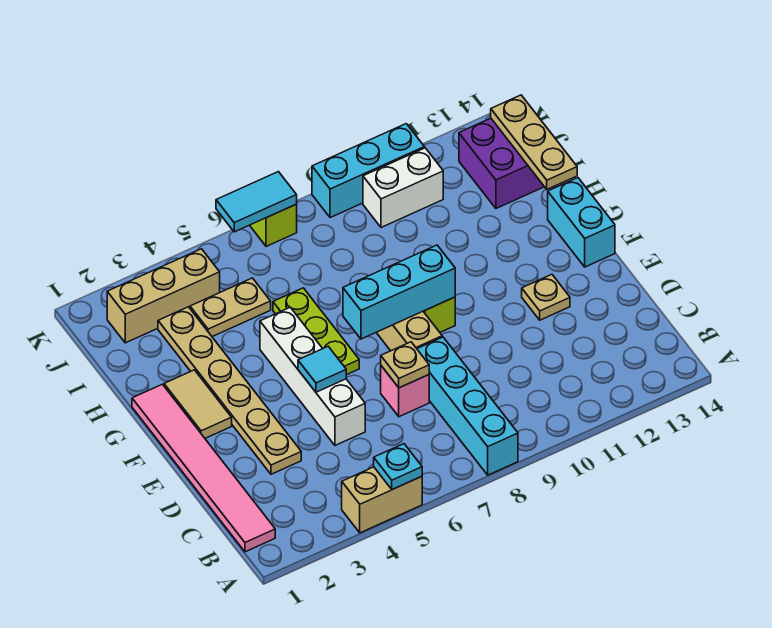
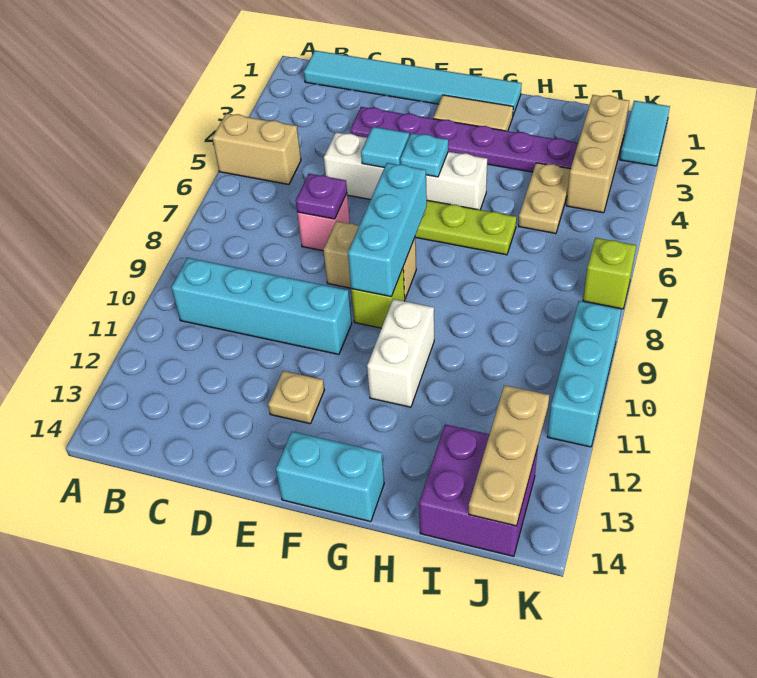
tan brick A4:A5 level 1 -> tan brick A5:B5 level 1
cyan plate A5 level 2 -> cyan plate F5 level 2
cyan brick A8:D8 level 1 -> cyan brick B10:E10 level 1
pink tile B1:G1 level 1 -> cyan tile B1:G1 level 1
tan plate D3:I3 level 1 -> purple plate D3:I3 level 1
tan plate D7 level 2 -> purple plate D7 level 2
tan plate H14:J14 level 2 -> tan plate J12:J14 level 2
white brick J10:J11 level 1 -> white brick G10:G11 level 1
cyan tile K6:K7 level 2 -> cyan tile K1:K2 level 1

